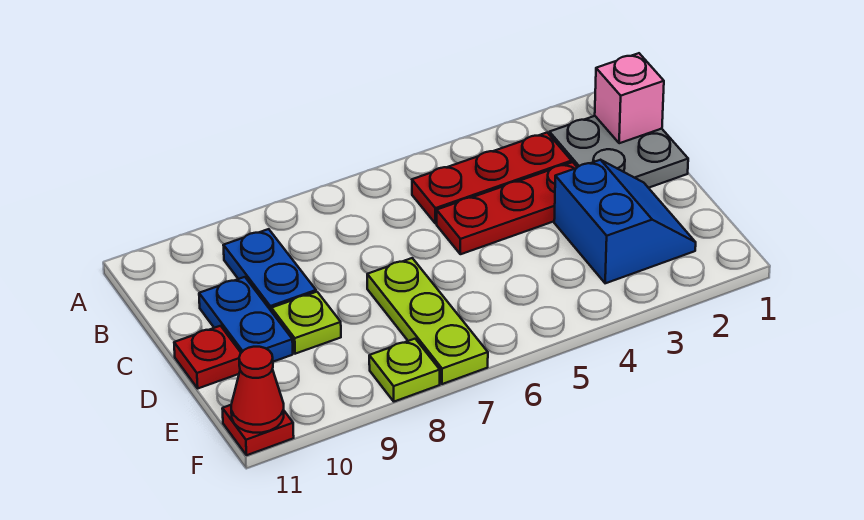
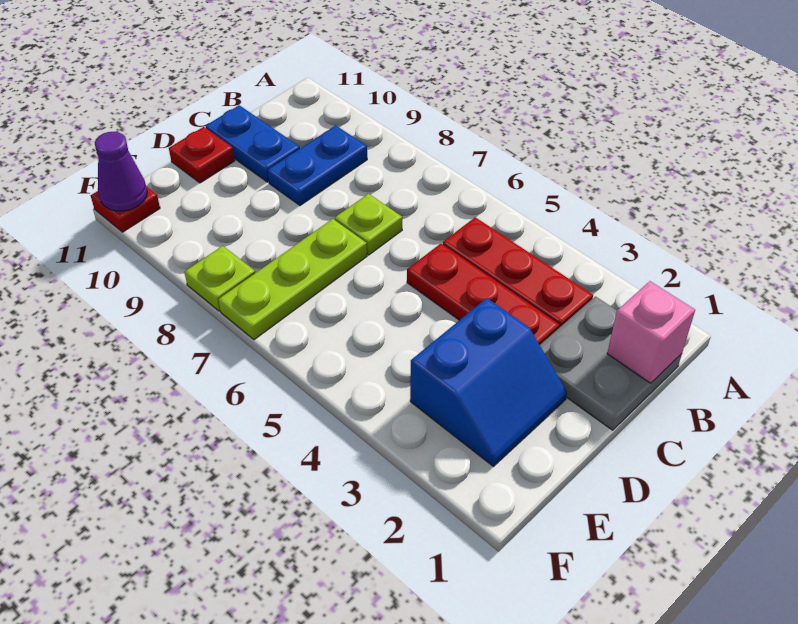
blue plate C10:D10 level 1 -> blue plate C10:C11 level 1
lime plate D9 level 1 -> lime plate C7 level 1
red cone F11 level 2 -> purple cone F11 level 2

